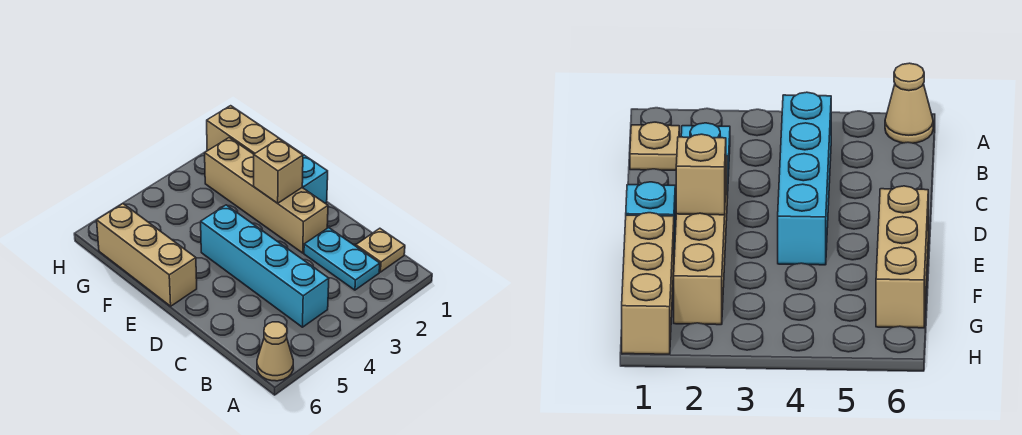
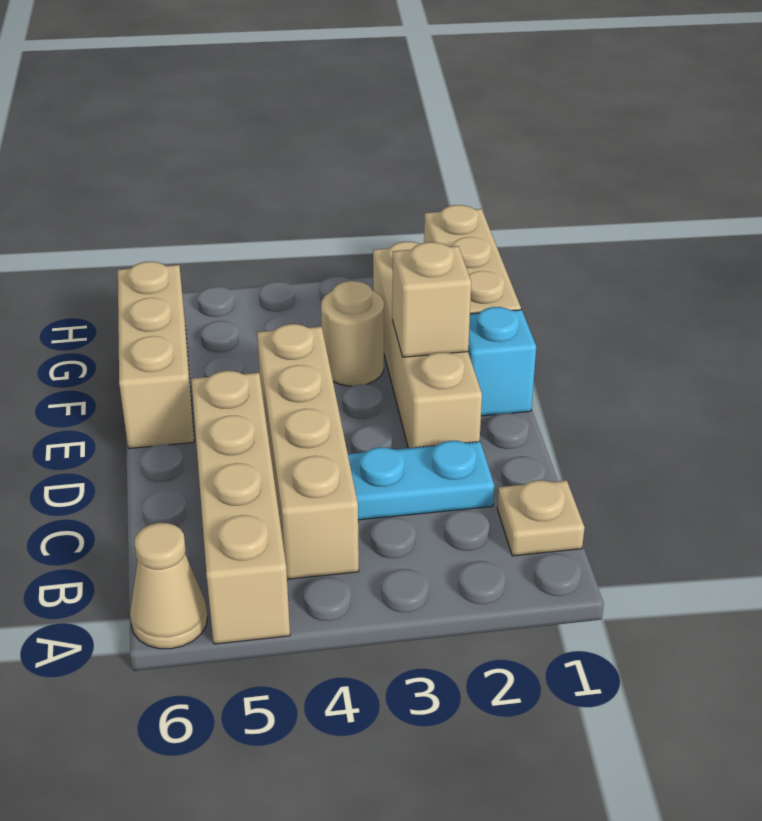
none -> tan brick A5:D5 level 1
cyan plate B2:C2 level 1 -> cyan plate C2:C3 level 1
cyan brick B4:E4 level 1 -> tan brick B4:E4 level 1
none -> tan round brick F3 level 1

